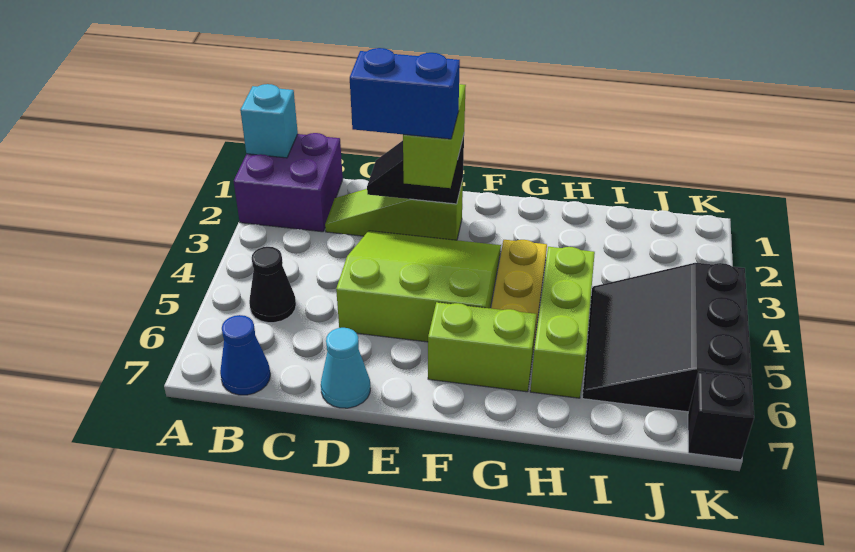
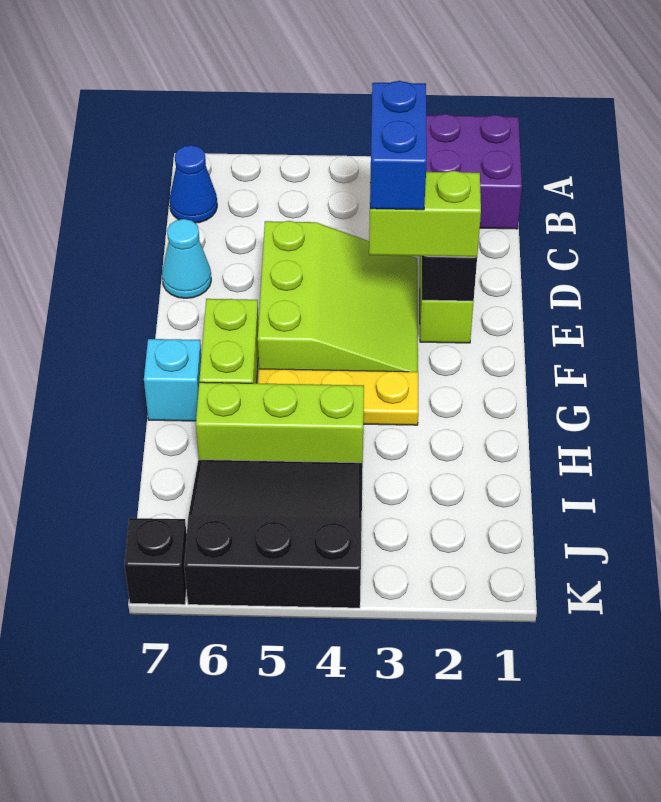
cyan brick A1 level 2 -> cyan brick G7 level 1
black cone B5 level 1 -> none

